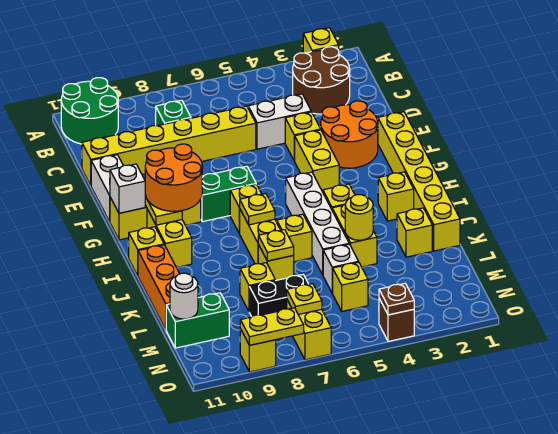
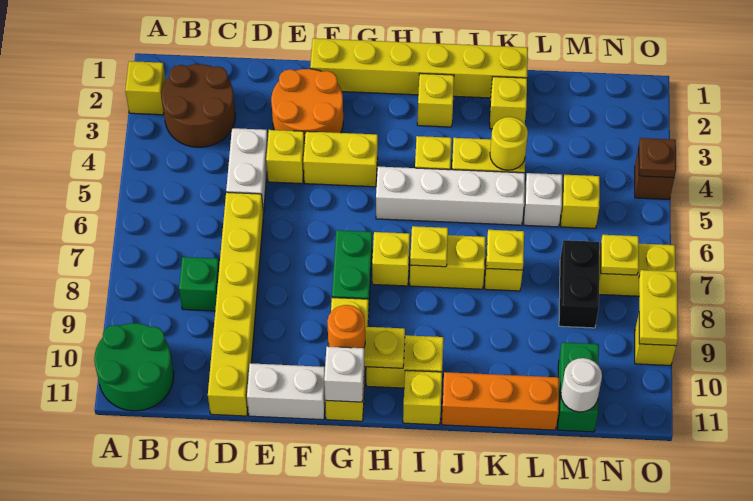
orange round brick G9:H10 level 3 -> orange round brick G10 level 3
yellow brick J6 level 1 -> none
yellow brick L8 level 1 -> none

